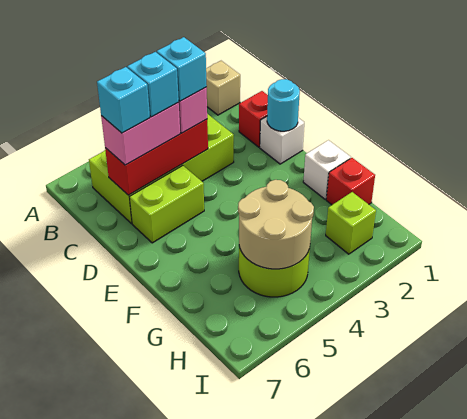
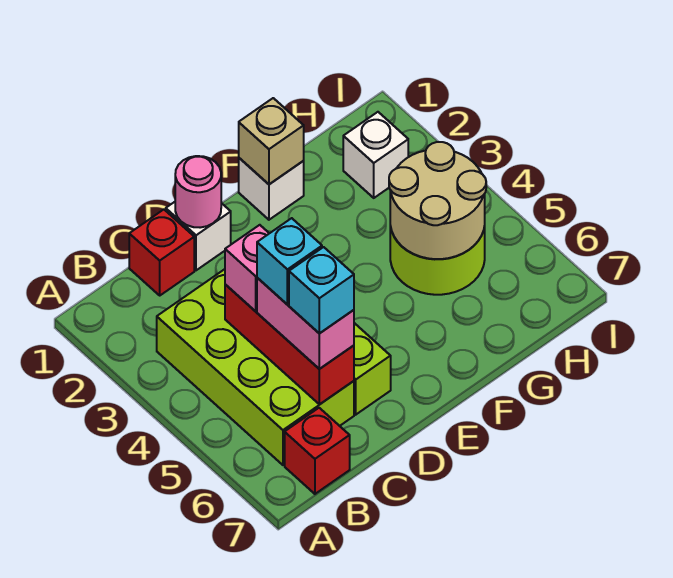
tan brick A1 level 1 -> tan brick F1 level 2
cyan brick C4 level 4 -> none
cyan round brick D1 level 2 -> pink round brick D1 level 2
red brick G1 level 1 -> red brick B7 level 1
lime brick H2 level 1 -> white brick H2 level 1

